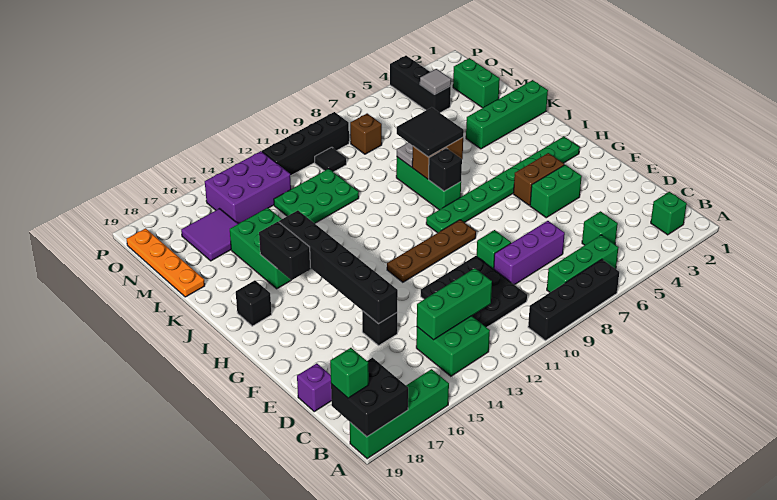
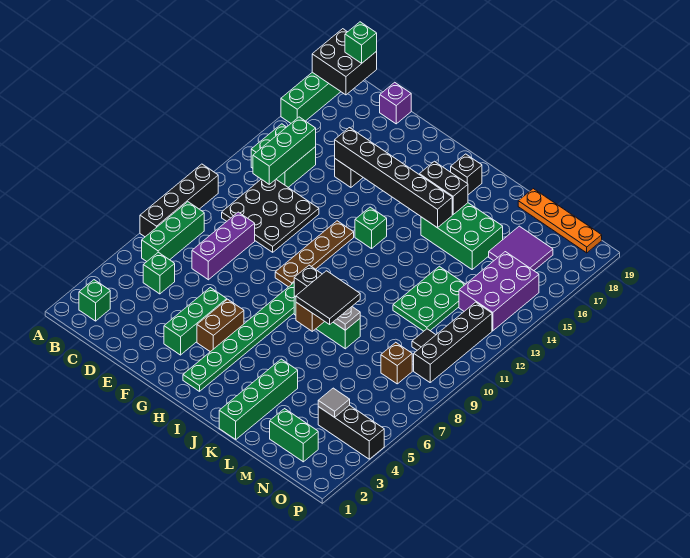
green brick E9 level 1 -> green brick H13 level 1
green brick F4:F5 level 1 -> green brick F3:F5 level 1

